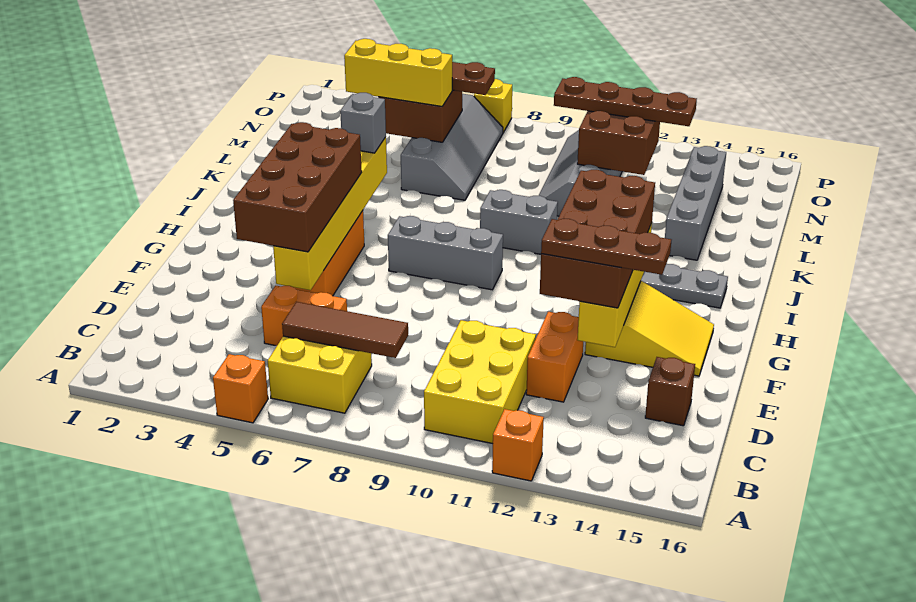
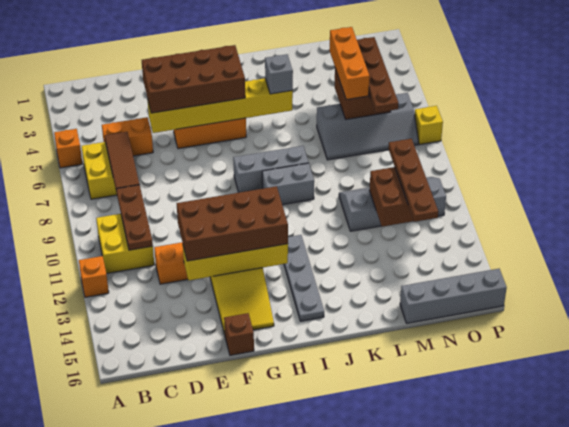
yellow brick B10:D11 level 1 -> yellow brick B10:C11 level 1
orange brick D5:D6 level 1 -> orange brick C5:D5 level 1
brown brick D15 level 1 -> brown brick F16 level 1
brown plate E12:E14 level 4 -> brown plate C9:C11 level 2
grey brick H7:H9 level 1 -> grey brick H8:J8 level 1
grey brick J9:J10 level 1 -> grey brick I9:J9 level 1
grey brick K14:N14 level 1 -> grey brick M16:P16 level 1
yellow brick M4:M6 level 3 -> orange brick M4:M6 level 3

